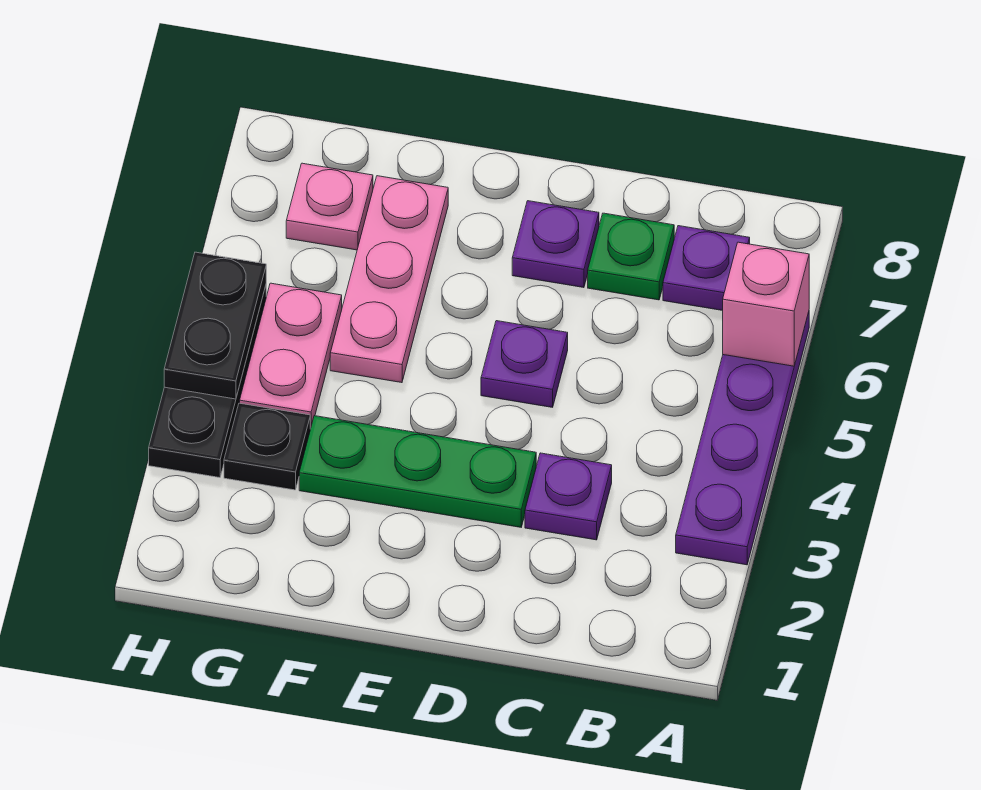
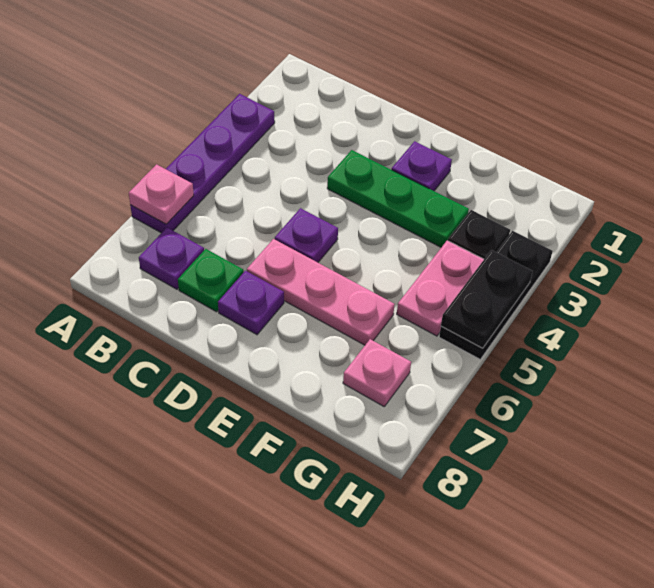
pink brick A6 level 2 -> pink plate A6 level 2
purple plate C3 level 1 -> purple plate E2 level 1
pink plate F5:F7 level 1 -> pink plate D6:F6 level 1

